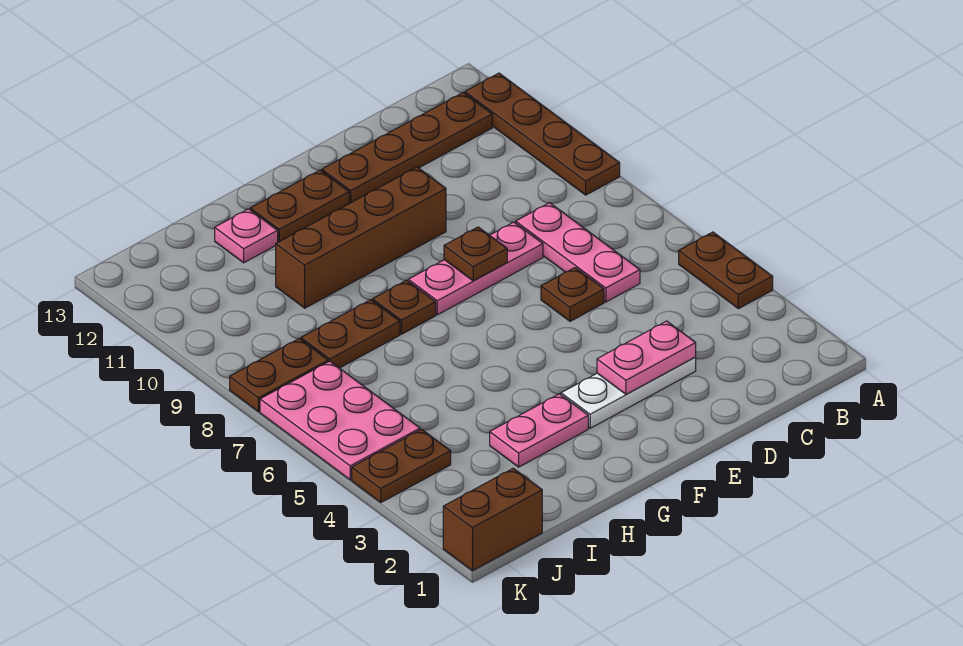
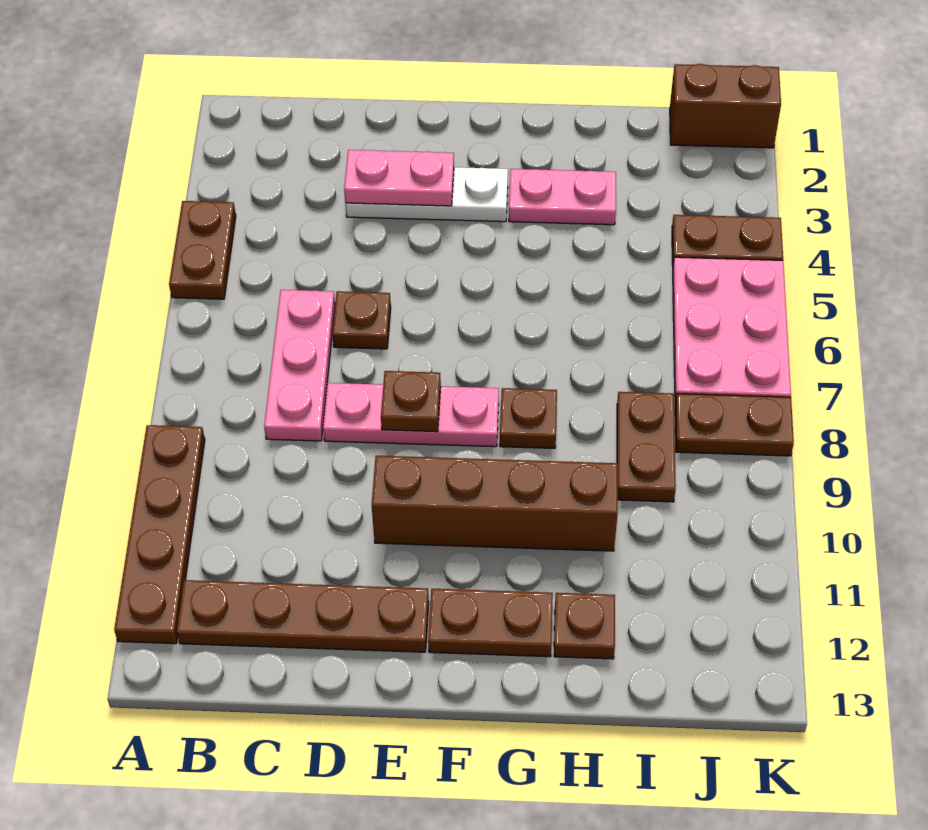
brown plate H8:I8 level 1 -> brown plate I8:I9 level 1
pink plate H12 level 1 -> brown plate H12 level 1

